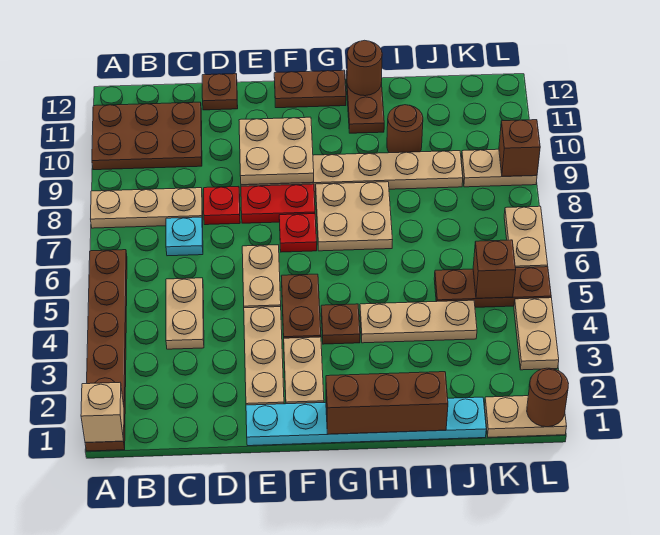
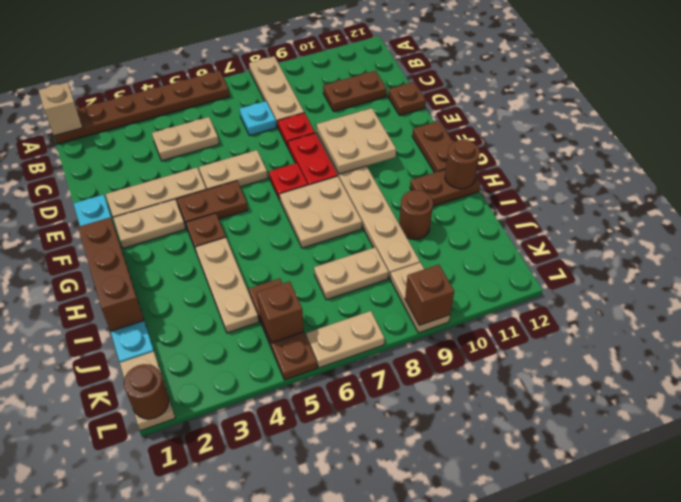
brown plate A10:C11 level 1 -> brown plate C10:C11 level 1
tan plate L3:L4 level 1 -> tan plate J7:J8 level 1

